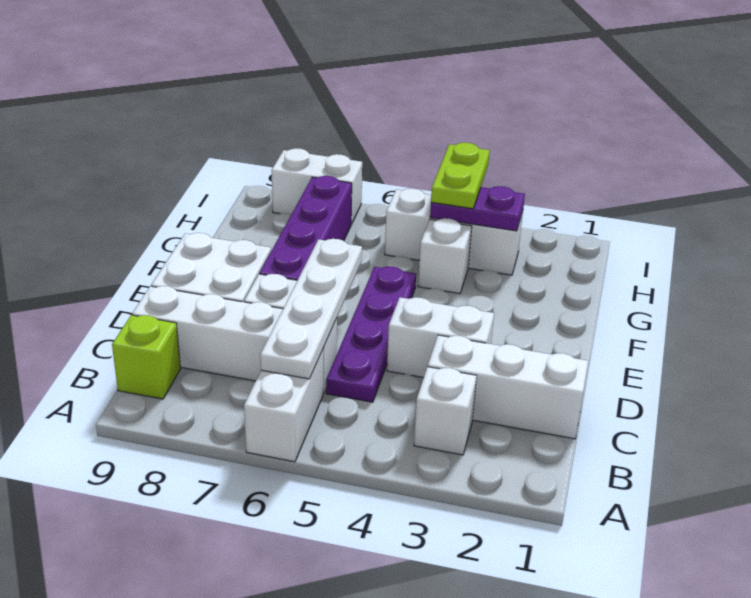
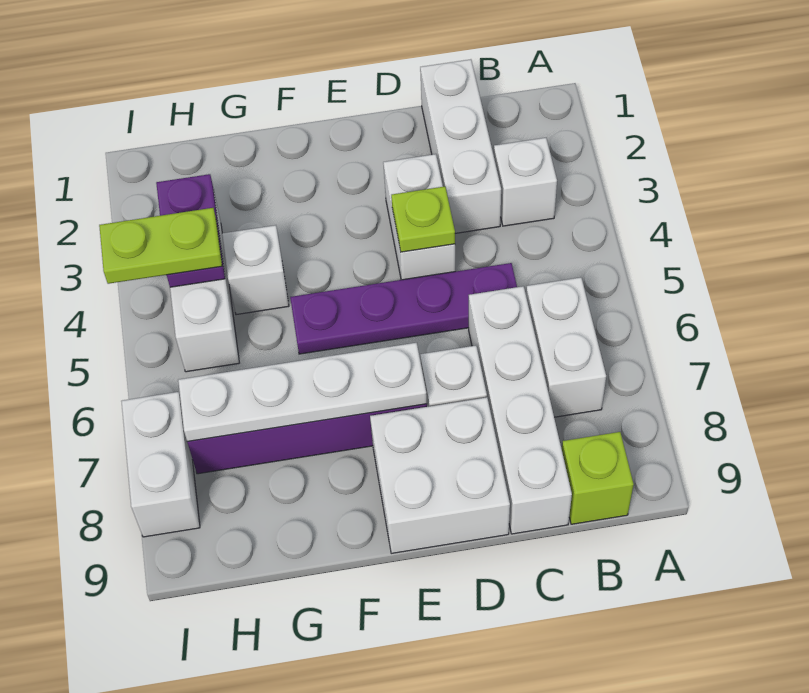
white brick A6:B6 level 1 -> white brick B6:B7 level 1
white plate B6:E6 level 2 -> white plate E7:H7 level 2
none -> lime plate D4 level 2

